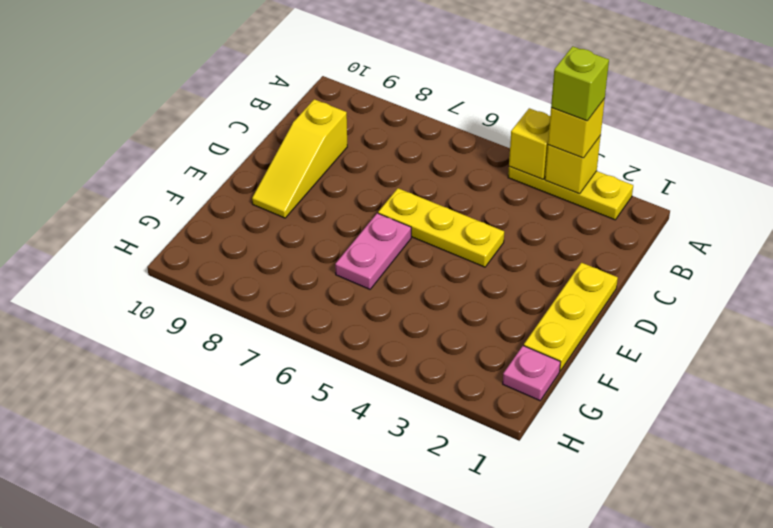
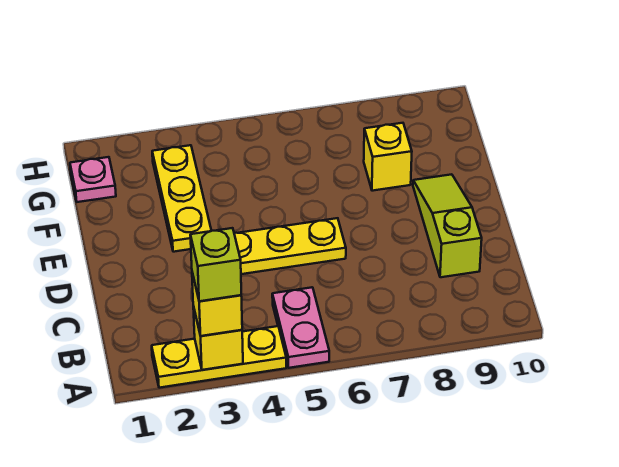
yellow brick A4 level 2 -> yellow brick F8 level 1
yellow slope C9:E9 level 1 top C -> lime slope C9:E9 level 1 top C
yellow plate D1:F1 level 1 -> yellow plate E3:G3 level 1
pink plate E6:F6 level 1 -> pink plate A5:B5 level 1

